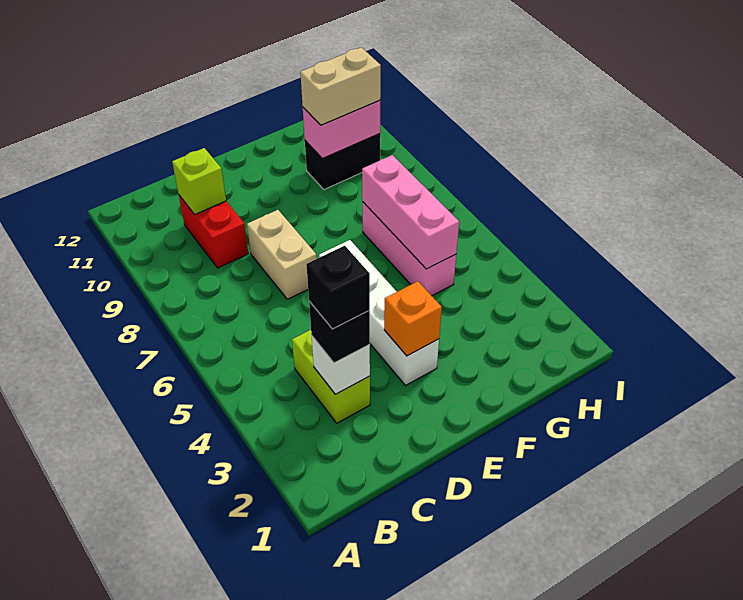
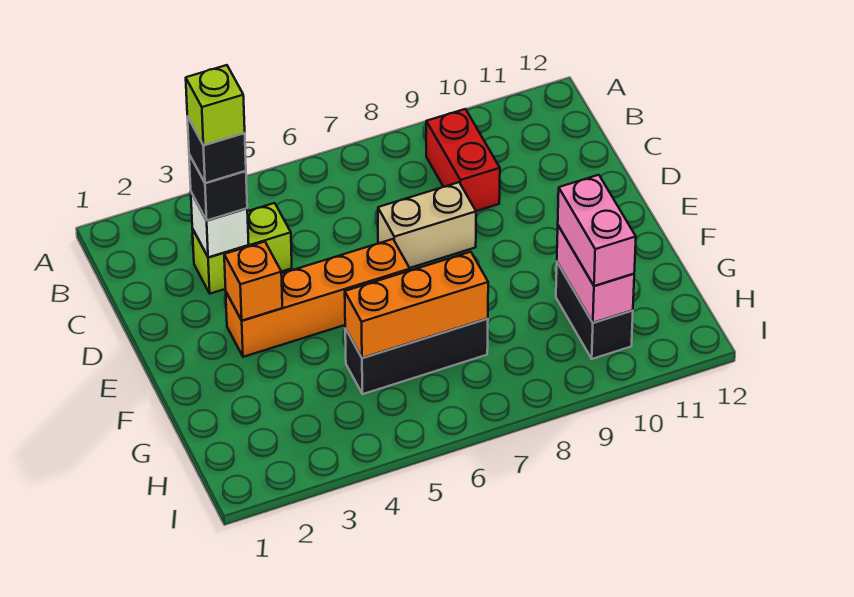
red brick C9:C10 level 1 -> red brick B9:C9 level 1
lime brick C10 level 2 -> lime brick C3 level 5
white brick E3:E6 level 1 -> orange brick E3:E6 level 1
pink brick G5:G7 level 1 -> black brick G5:G7 level 1
pink brick G5:G7 level 2 -> orange brick G5:G7 level 2
tan brick G10:H10 level 3 -> pink brick G10:H10 level 3

